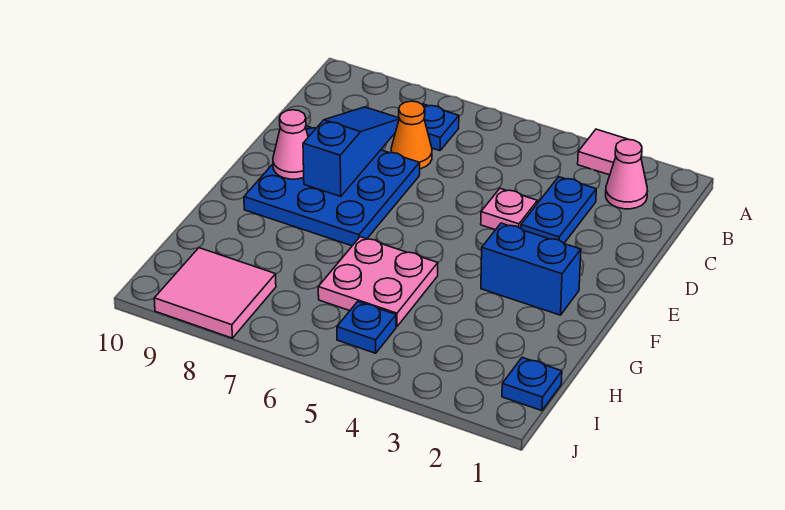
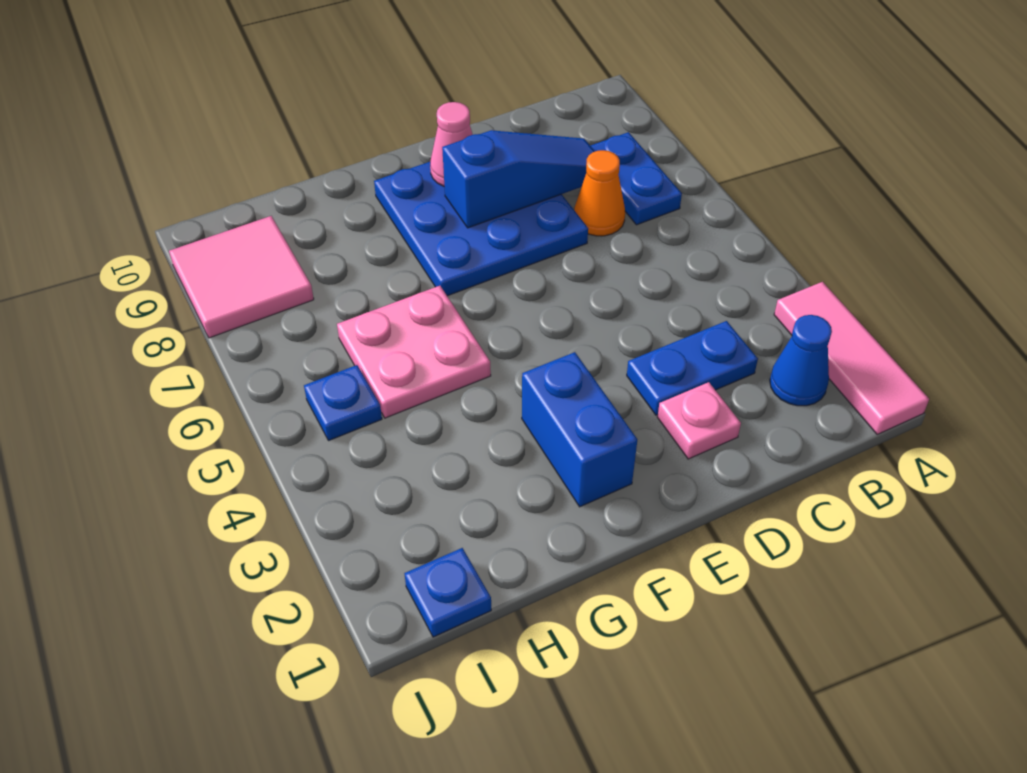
pink tile A3 level 1 -> pink tile A1:A3 level 1
pink cone B2 level 1 -> blue cone B2 level 1
blue plate B7 level 1 -> blue plate B7:B8 level 1
pink plate D4 level 1 -> pink plate D2 level 1

